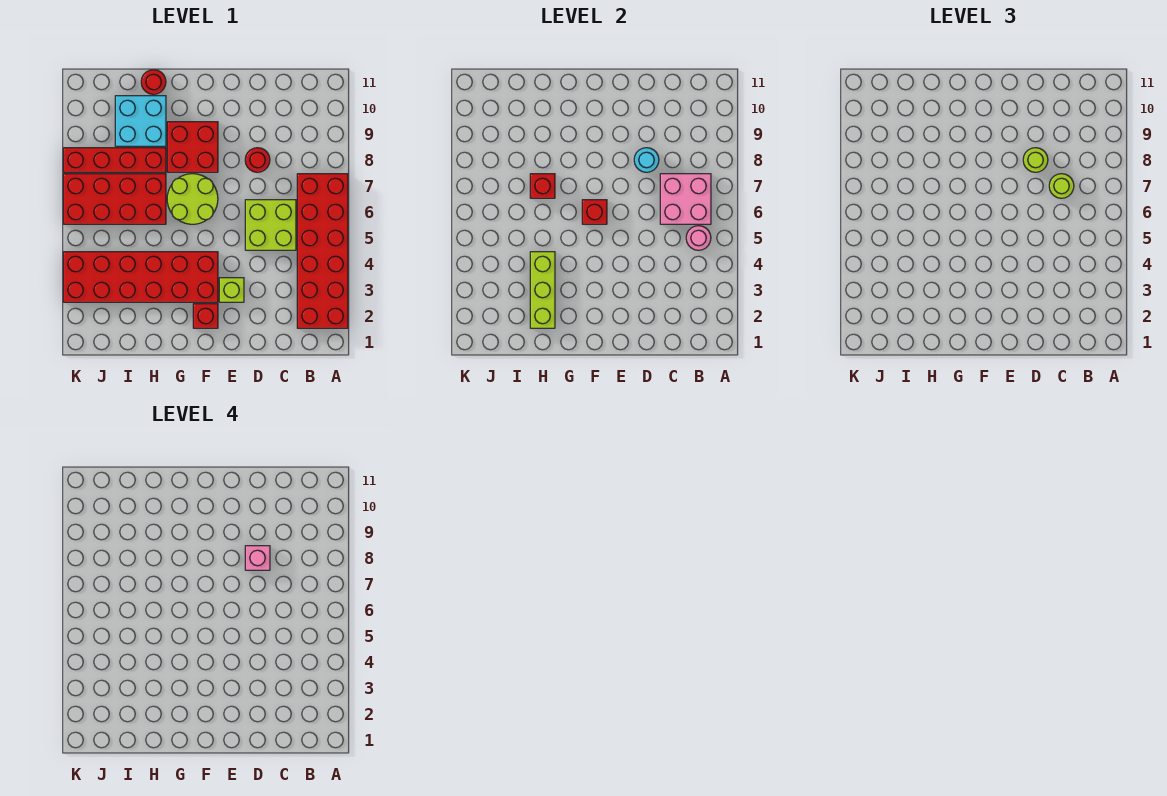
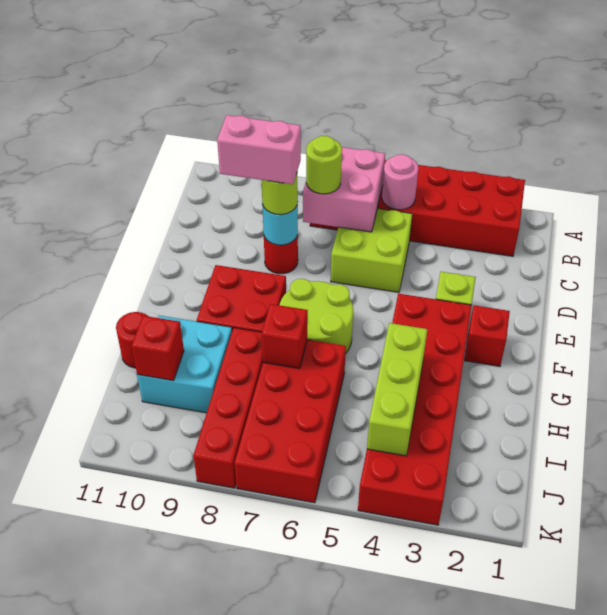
pink brick D8 level 4 -> pink brick D8:D9 level 4
red brick F6 level 2 -> red brick I10 level 2
lime brick H2:H4 level 2 -> lime brick H4:J4 level 2

